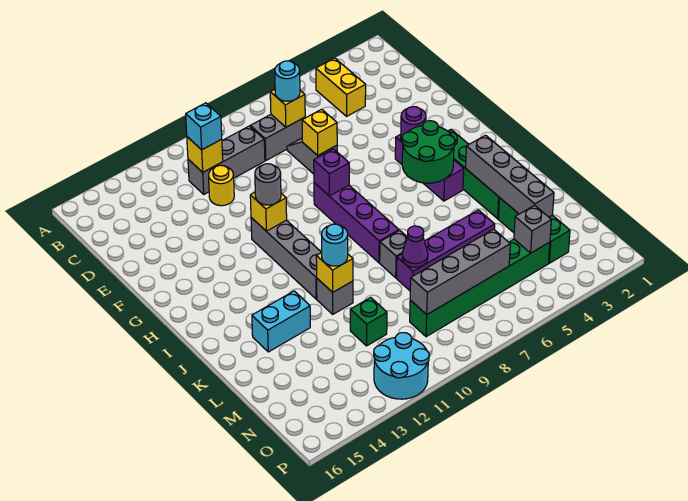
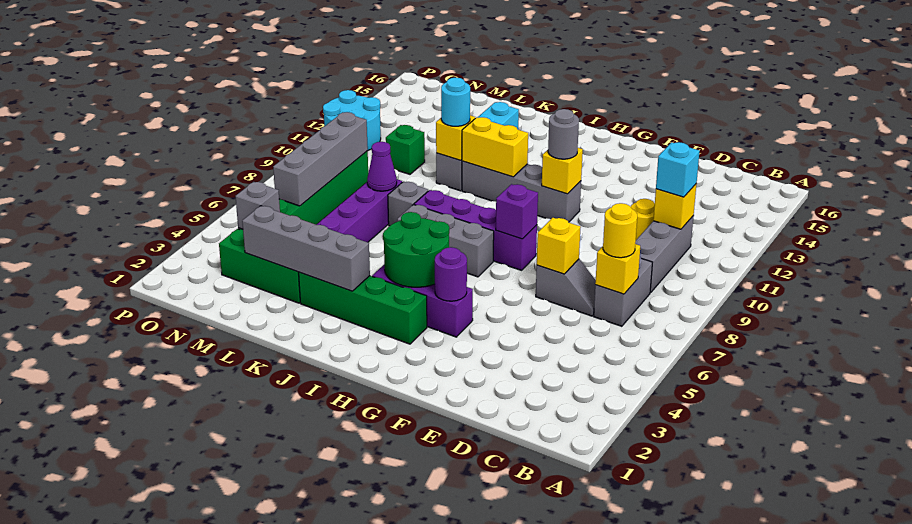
yellow brick B4:C4 level 1 -> yellow brick I11:J11 level 2
cyan round brick C7 level 3 -> yellow round brick C7 level 3
none -> grey brick H7:J7 level 1

